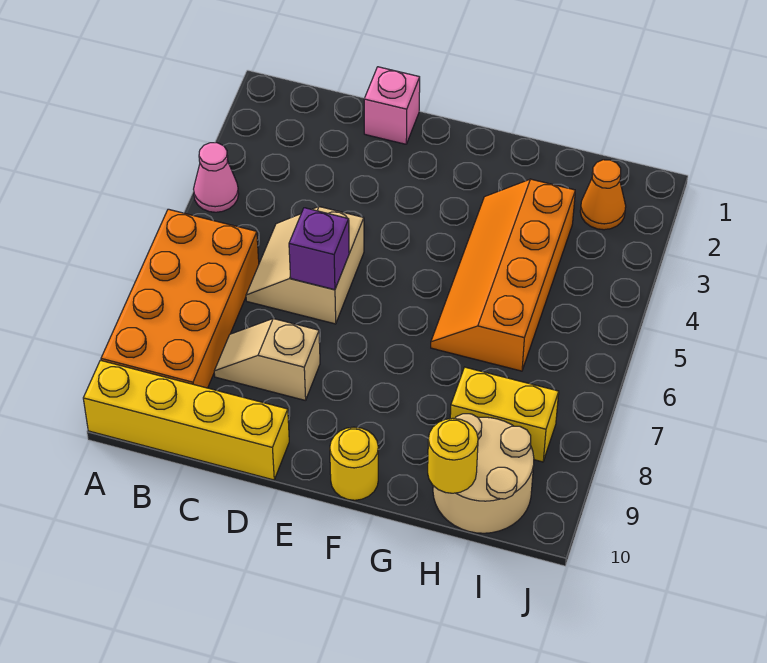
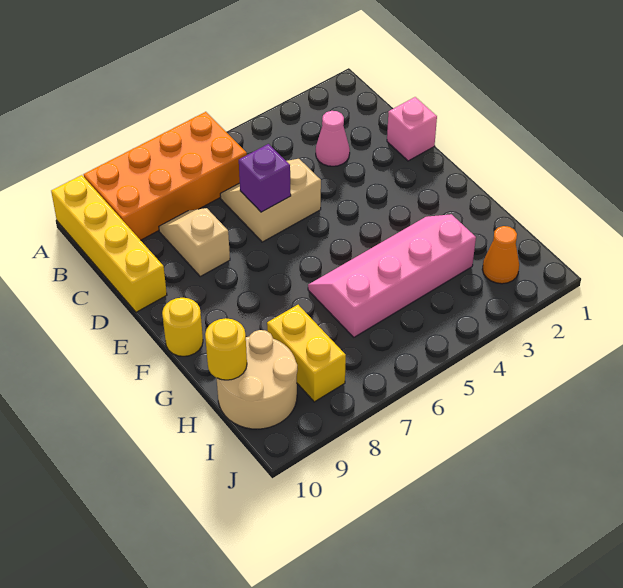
pink cone A4 level 1 -> pink cone C3 level 1
orange slope G3:H6 level 1 top H -> pink slope G3:H6 level 1 top H

